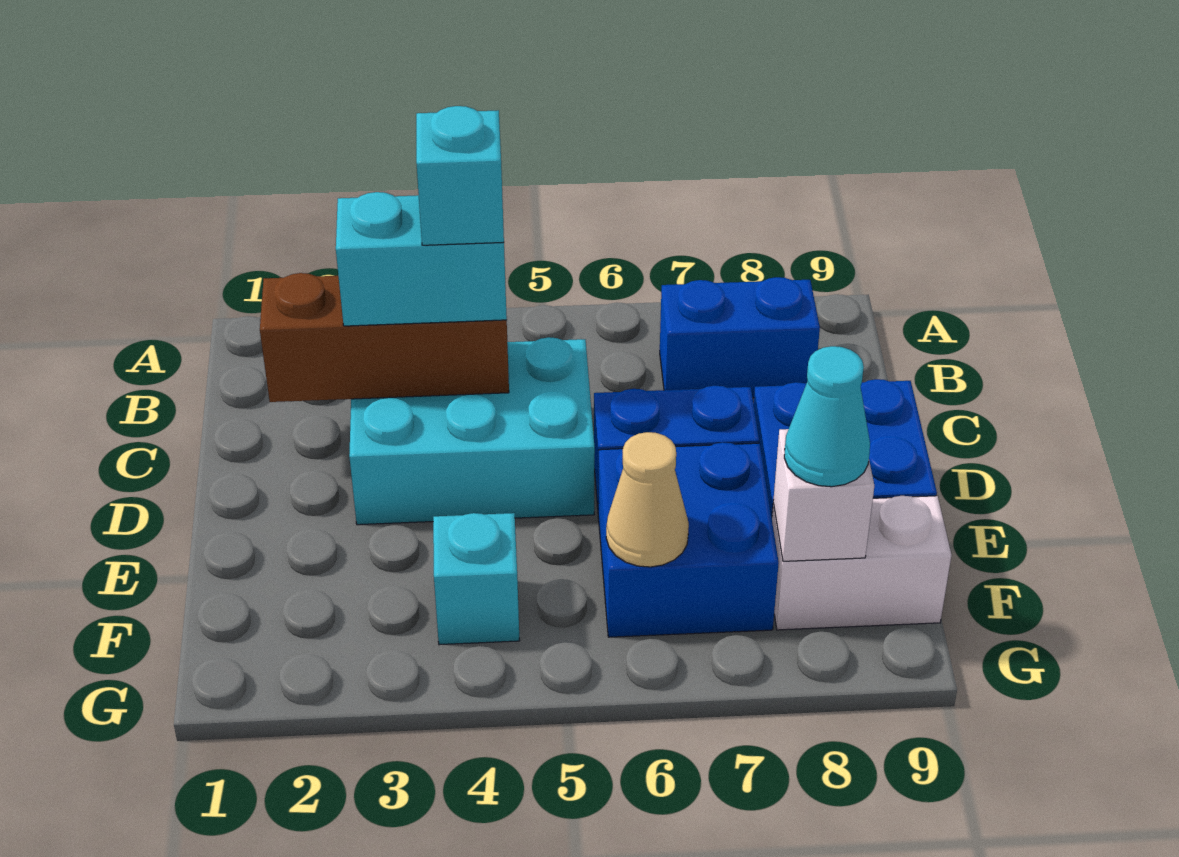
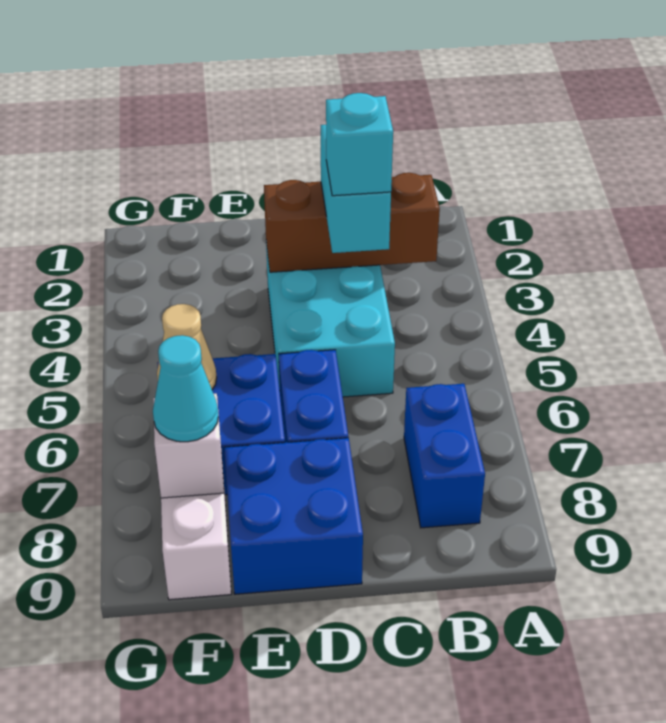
brown brick C2:C4 level 2 -> brown brick B3:D3 level 2
cyan brick F4 level 1 -> none

